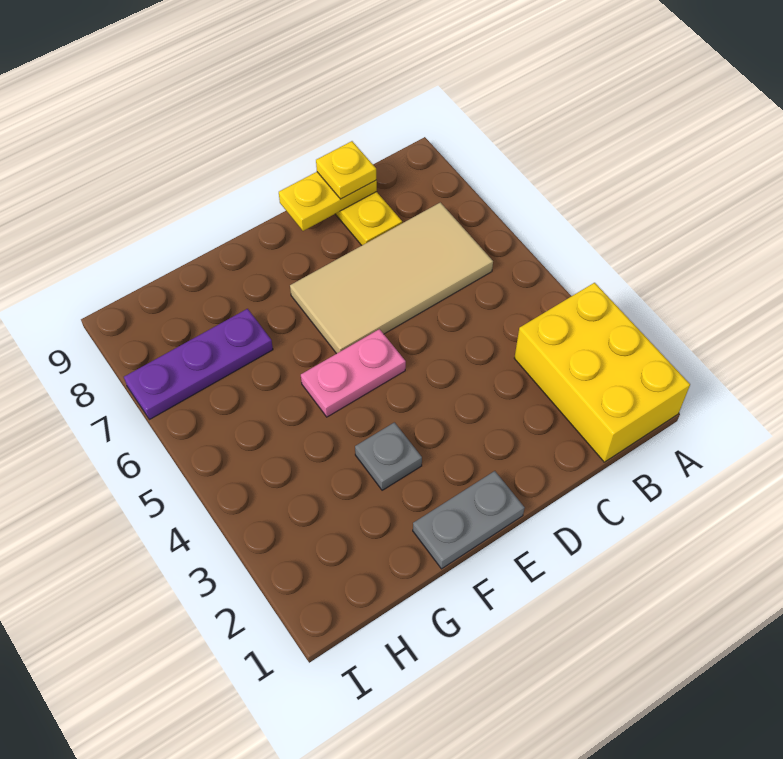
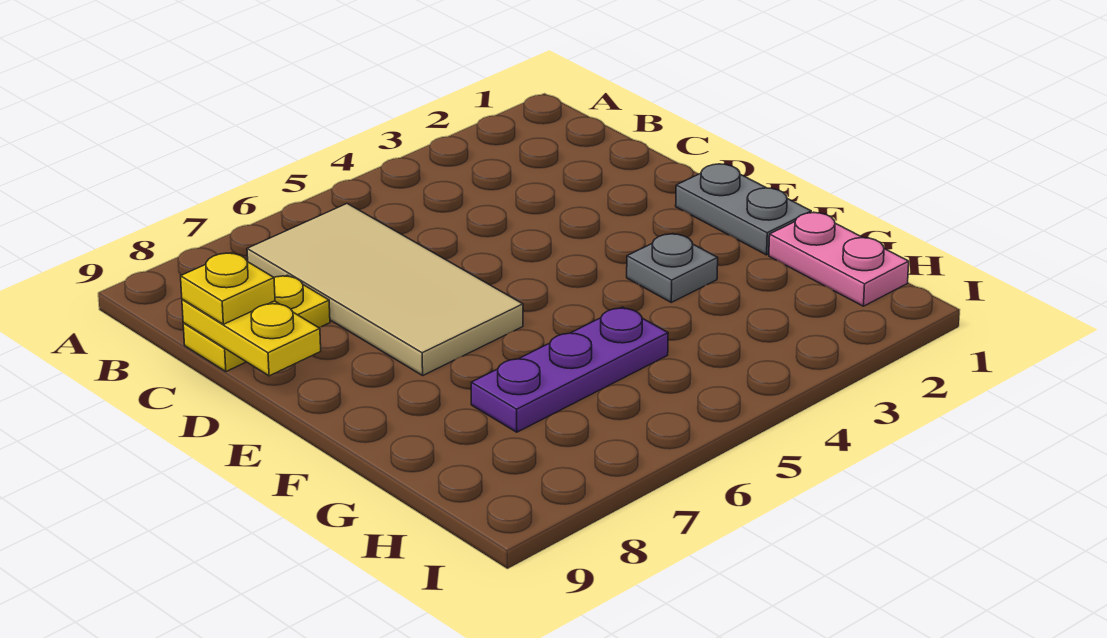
yellow brick A1:B3 level 1 -> none
pink plate E5:F5 level 1 -> pink plate G1:H1 level 1
purple plate G7:I7 level 1 -> purple plate G5:G7 level 1

